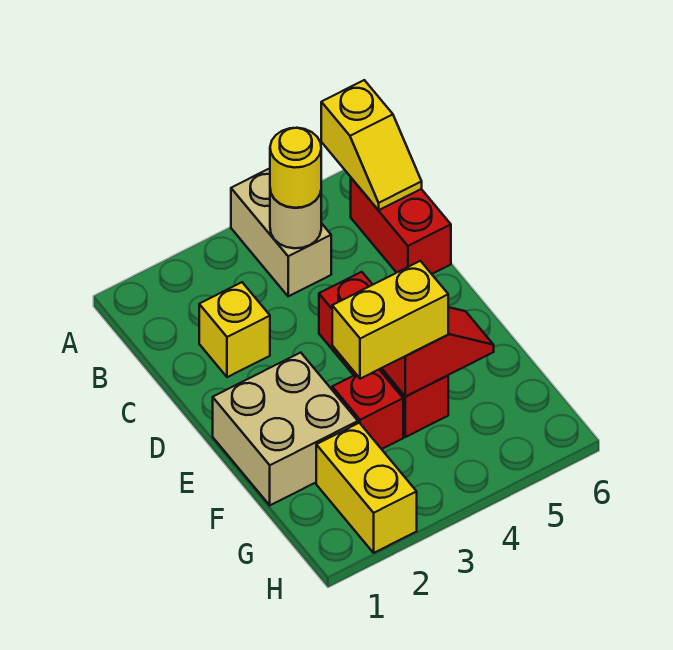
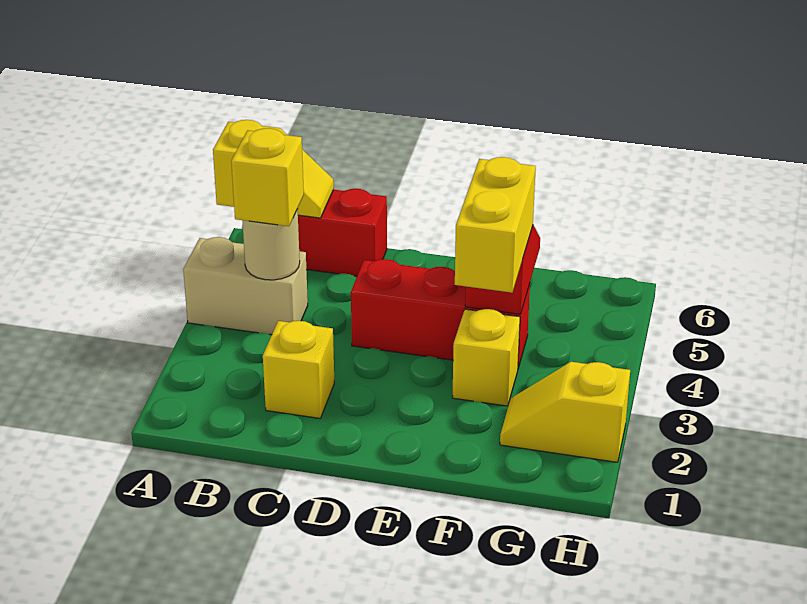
yellow round brick B4 level 3 -> yellow brick B4 level 3
tan brick E1:F2 level 1 -> none
red brick F3 level 1 -> yellow brick F3 level 1
yellow brick G2:H2 level 1 -> yellow slope G2:H2 level 1 top H

